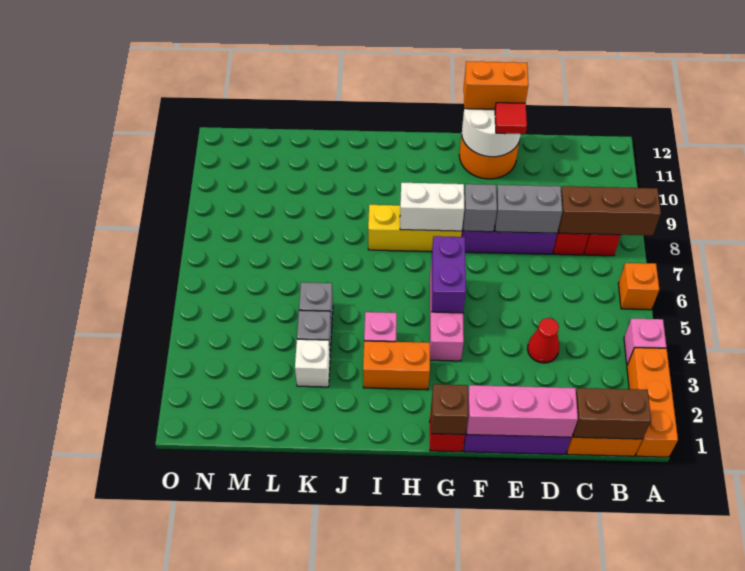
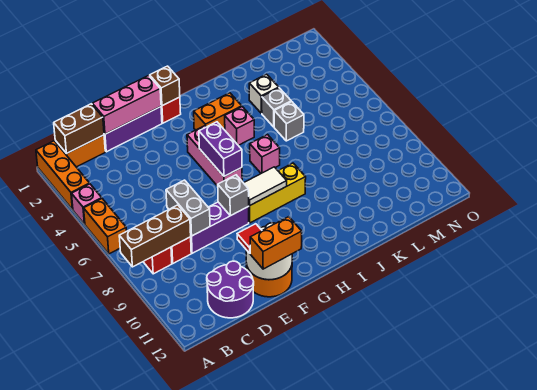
orange brick A6 level 1 -> orange brick A5:A6 level 1
none -> purple round brick C11:D12 level 1
red cone D4 level 1 -> none
grey brick D8:E8 level 2 -> grey brick D7:D8 level 2
white brick G8:H8 level 2 -> white tile G8:H8 level 2
none -> pink brick I6 level 1

